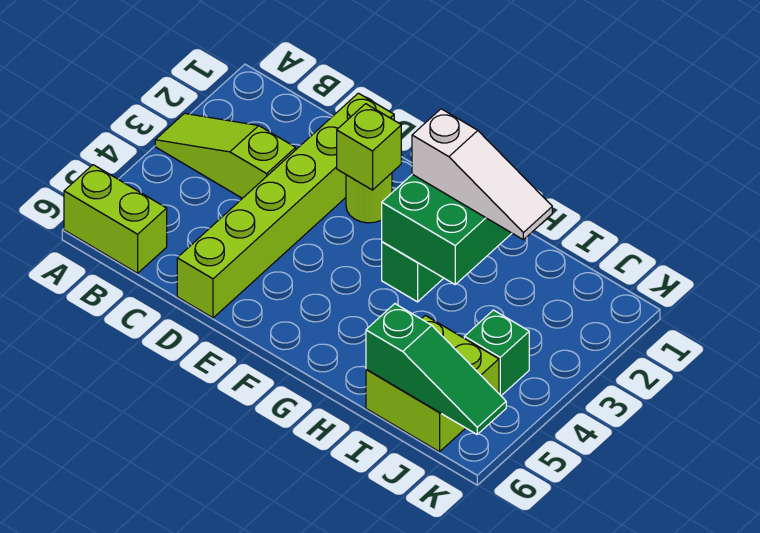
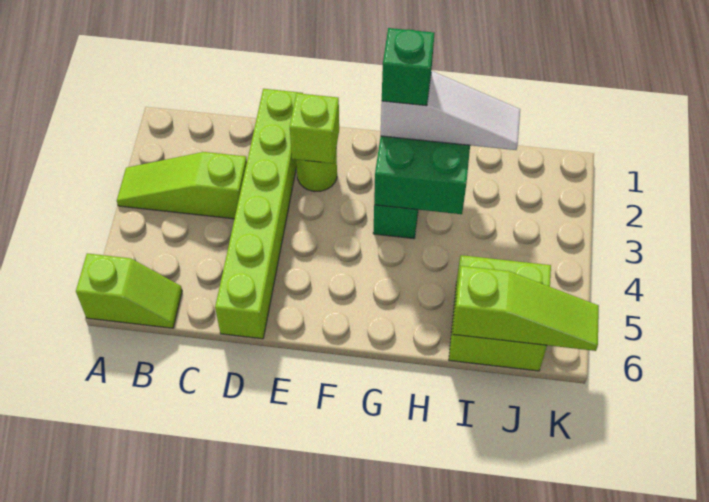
lime brick A6:B6 level 1 -> lime slope A6:B6 level 1 top A
green slope I6:K6 level 2 top I -> lime slope I6:K6 level 2 top I
green brick J4 level 1 -> green brick G2 level 4

